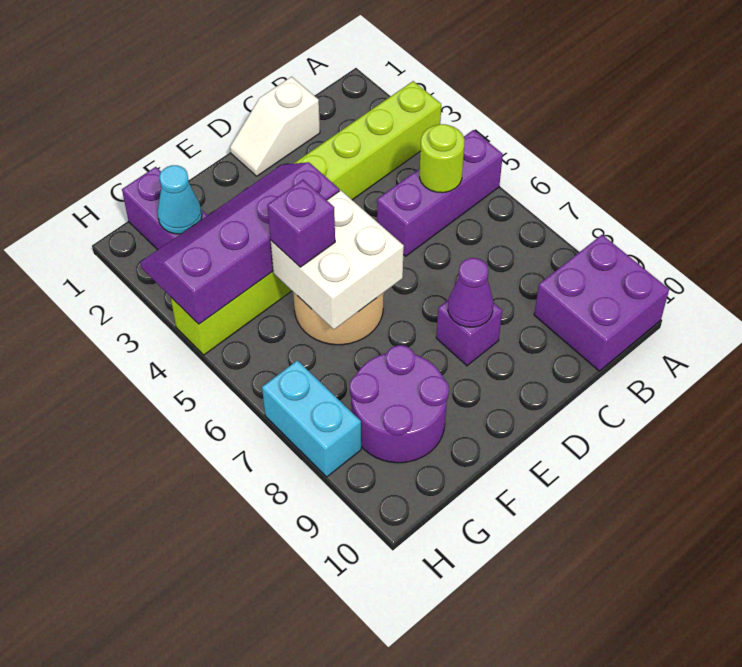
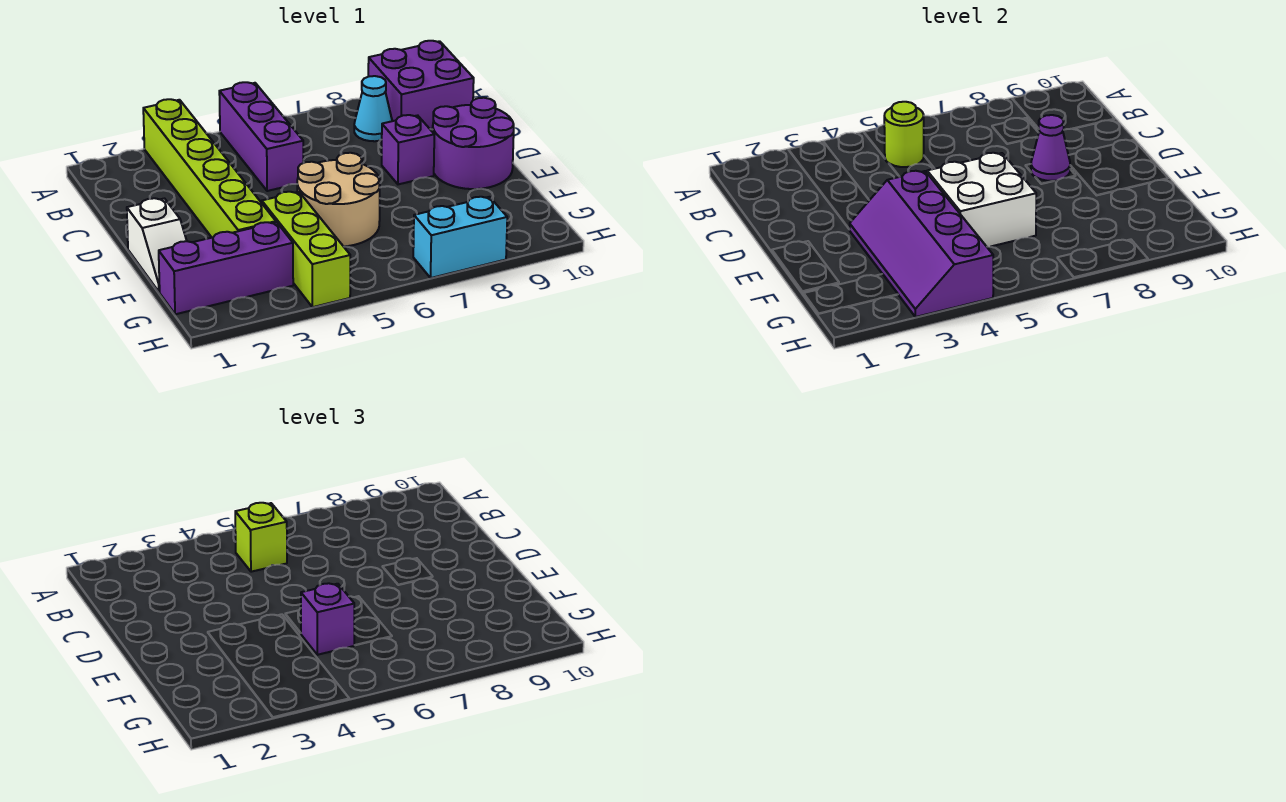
none -> lime brick B5 level 3
white slope C1:D1 level 1 top C -> white slope E1:F1 level 1 top E
purple round brick F8:G9 level 1 -> purple round brick D9:E10 level 1
cyan cone G2 level 2 -> cyan cone B8 level 1

